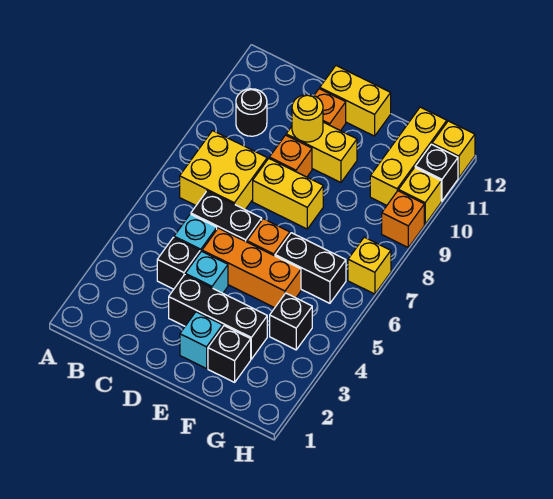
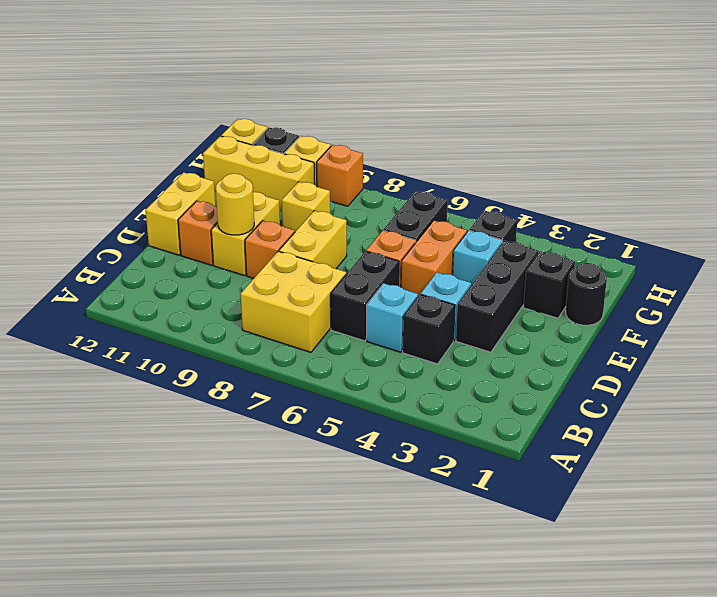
black round brick B10 level 1 -> black round brick F1 level 1
orange brick D5:F5 level 1 -> orange brick E5:F5 level 1
cyan brick E2 level 1 -> cyan brick F4 level 1
yellow brick H7 level 1 -> yellow brick F9 level 1

